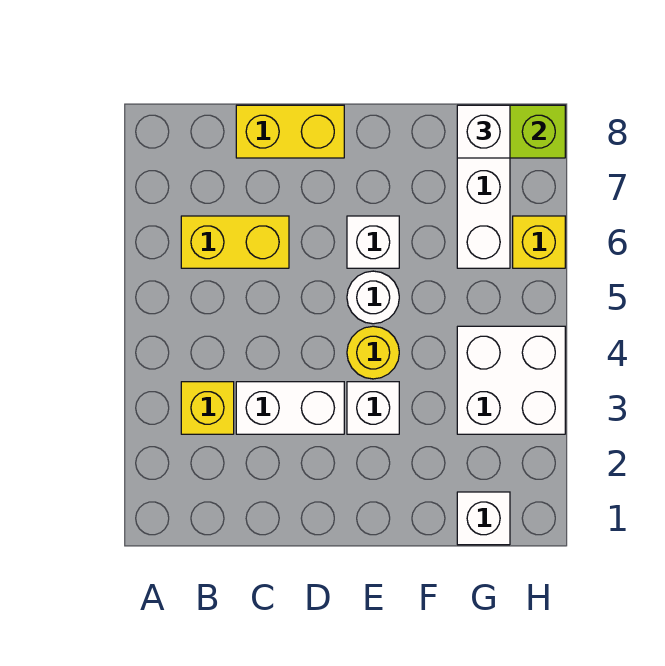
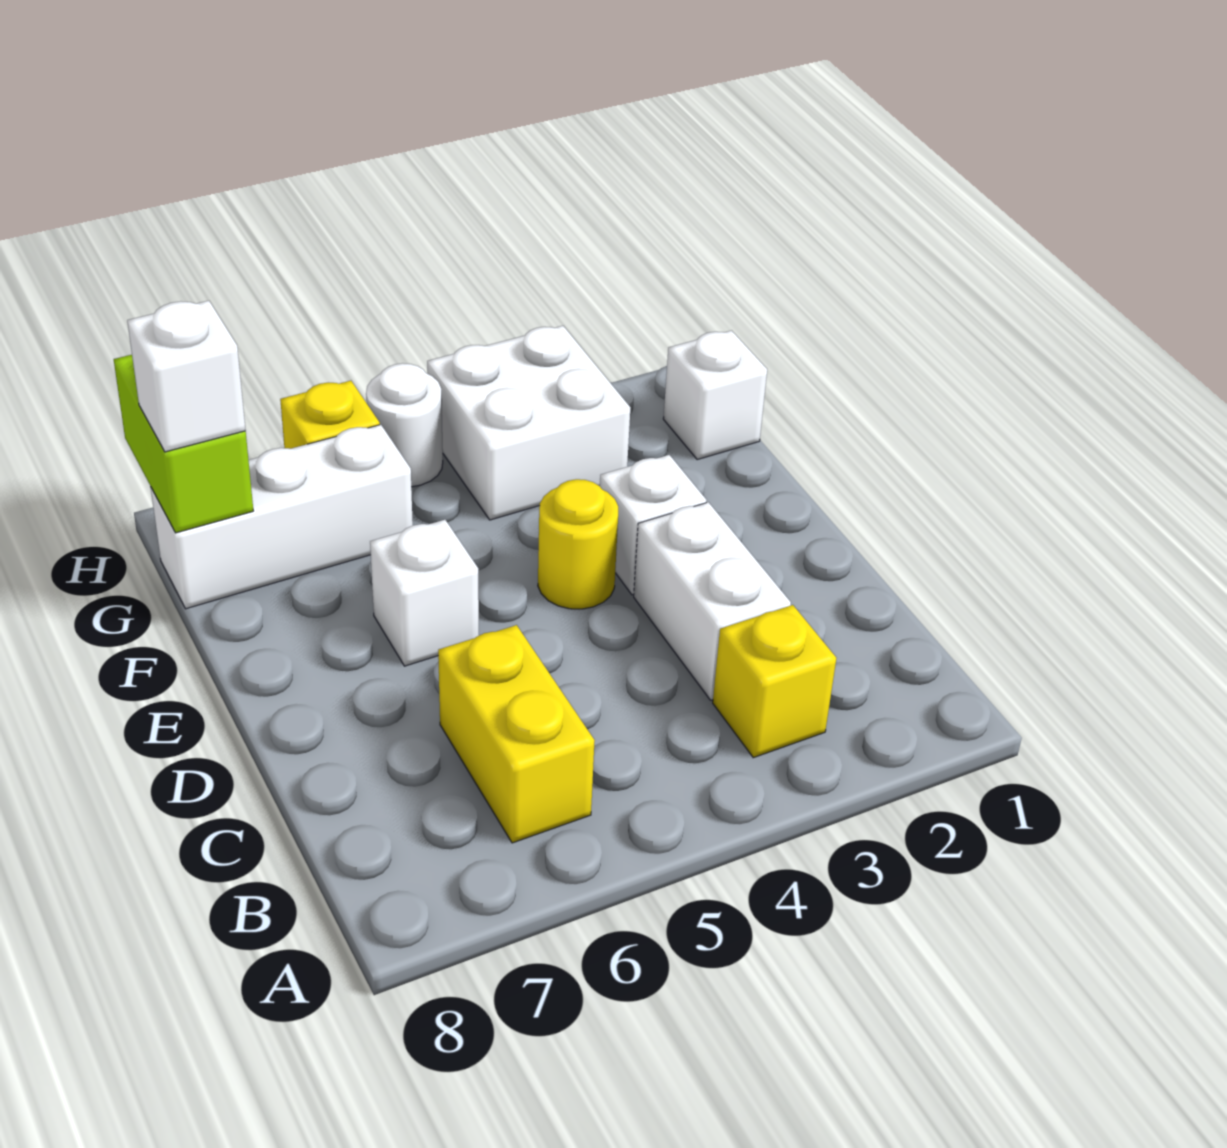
yellow brick C8:D8 level 1 -> none
white round brick E5 level 1 -> white round brick H5 level 1

